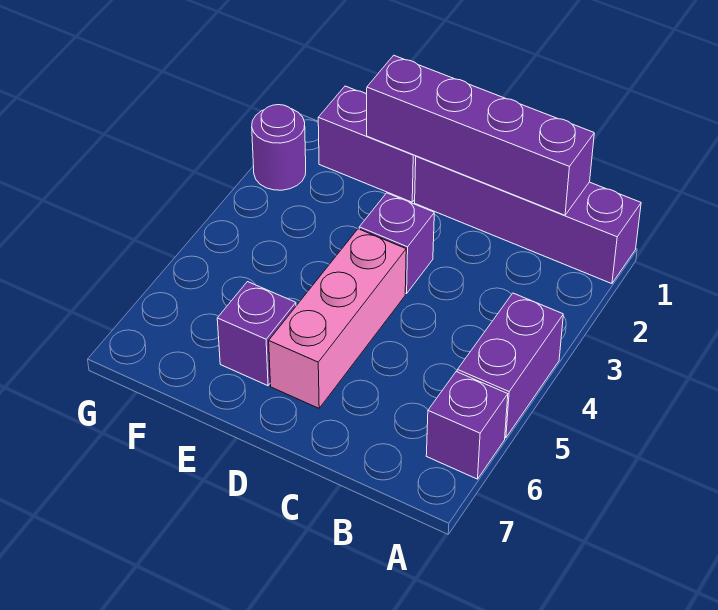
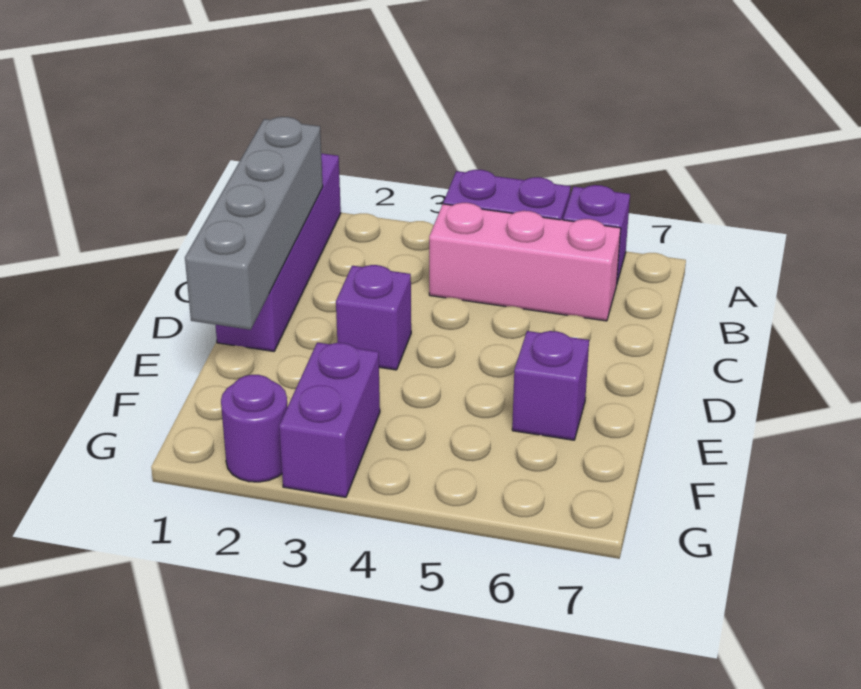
purple brick B1:E1 level 2 -> grey brick B1:E1 level 2
pink brick D4:D6 level 1 -> pink brick B4:B6 level 1
purple brick E1:F1 level 1 -> purple brick F3:G3 level 1

